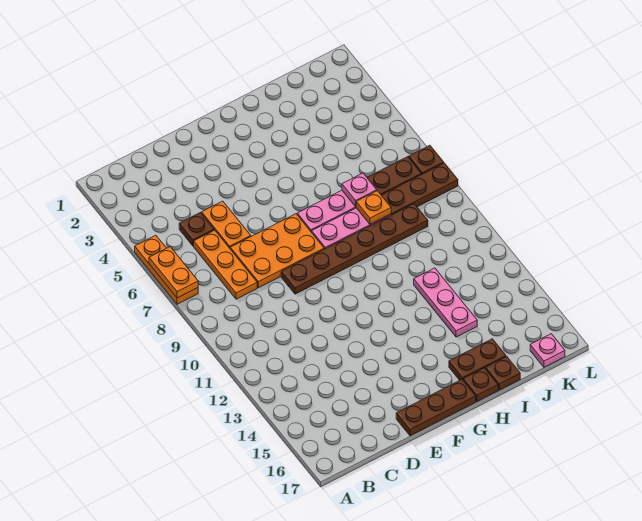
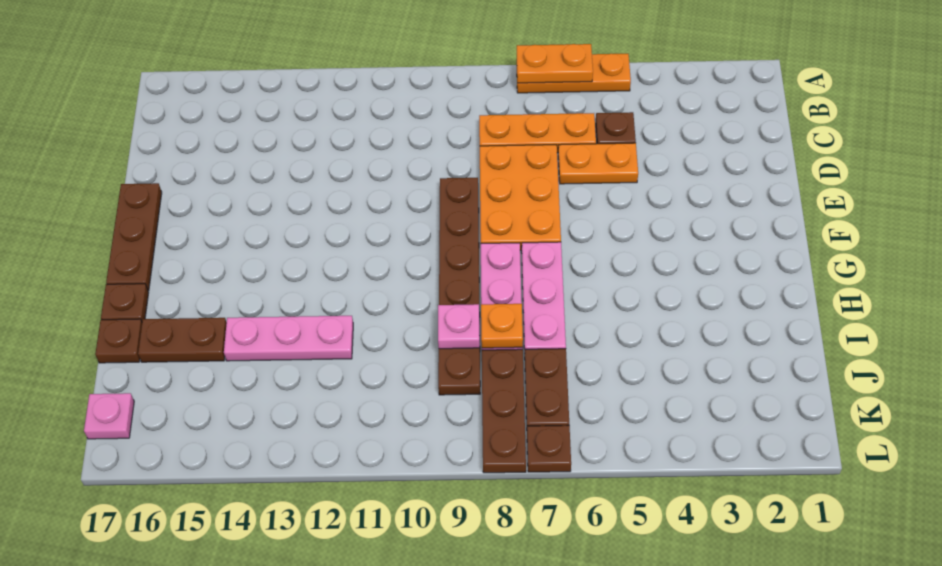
brown plate H16:I16 level 1 -> brown plate I15:I16 level 1
pink plate I7 level 2 -> pink plate I9 level 2

